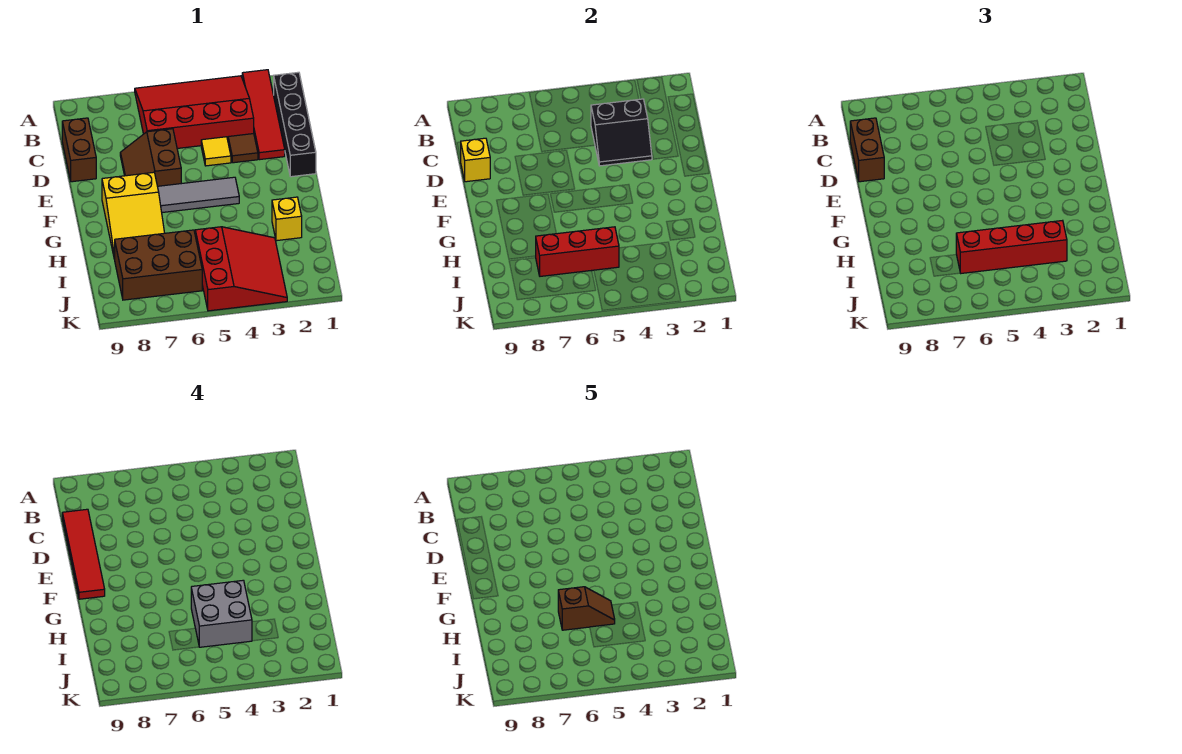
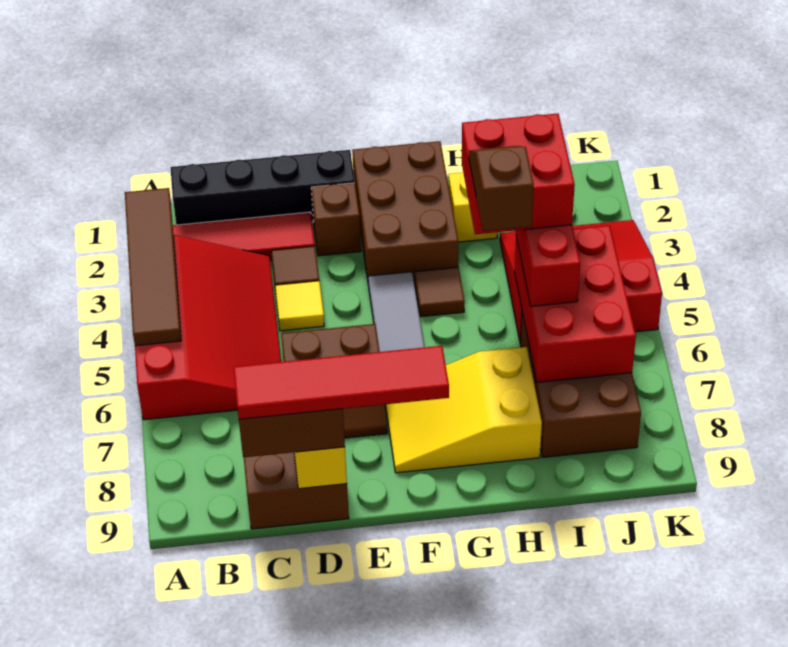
none -> brown tile A2:A5 level 2
red slope A3:C6 level 1 top C -> red slope A3:C6 level 1 top A
black slope C3:D4 level 2 top C -> none
none -> brown brick E2 level 1
none -> brown brick F1:G3 level 1
yellow slope F7:H8 level 1 top F -> yellow slope F7:H8 level 1 top H
none -> brown tile G4 level 1
grey brick H4:I5 level 4 -> red brick H4:I5 level 4
red brick I5:I7 level 2 -> red brick I5:J7 level 2

